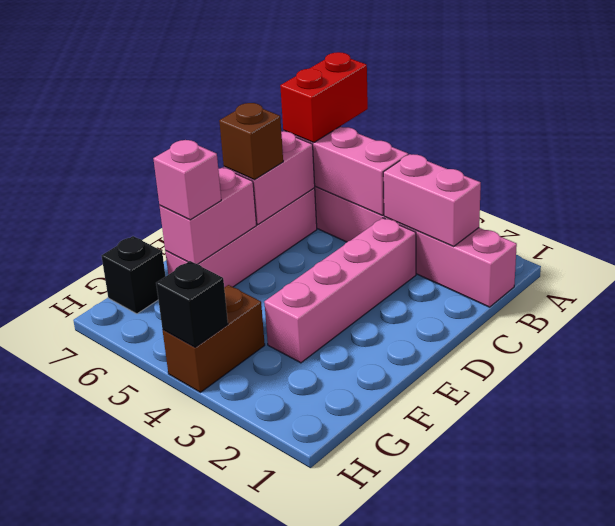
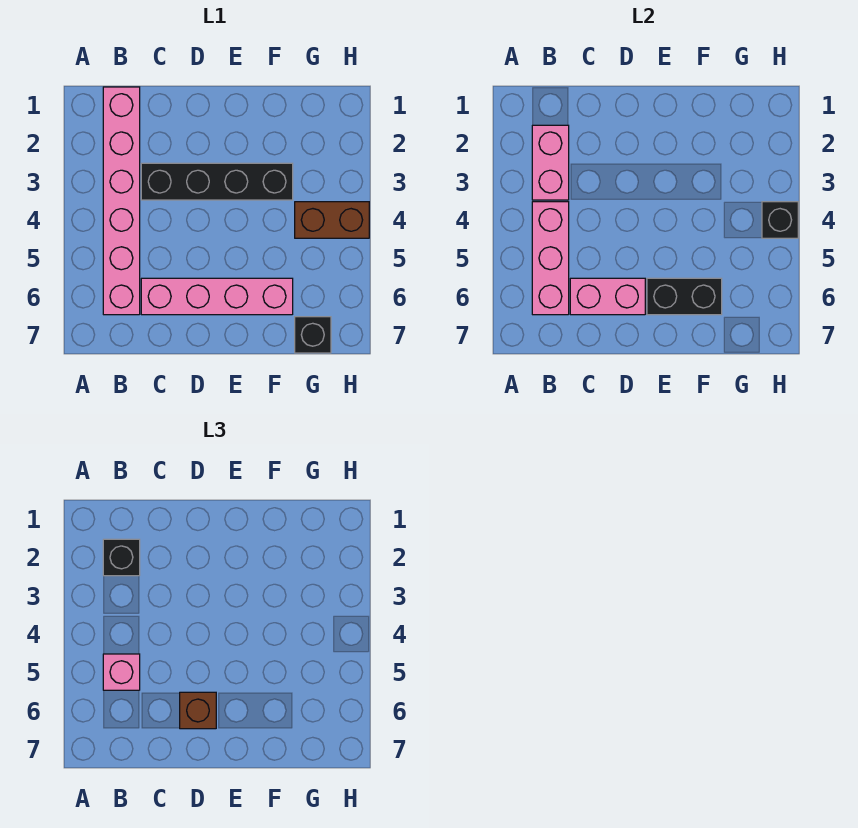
red brick A6:B6 level 3 -> none
none -> black brick B2 level 3
pink brick C3:F3 level 1 -> black brick C3:F3 level 1
pink brick E6:F6 level 2 -> black brick E6:F6 level 2
pink brick F6 level 3 -> pink brick B5 level 3

